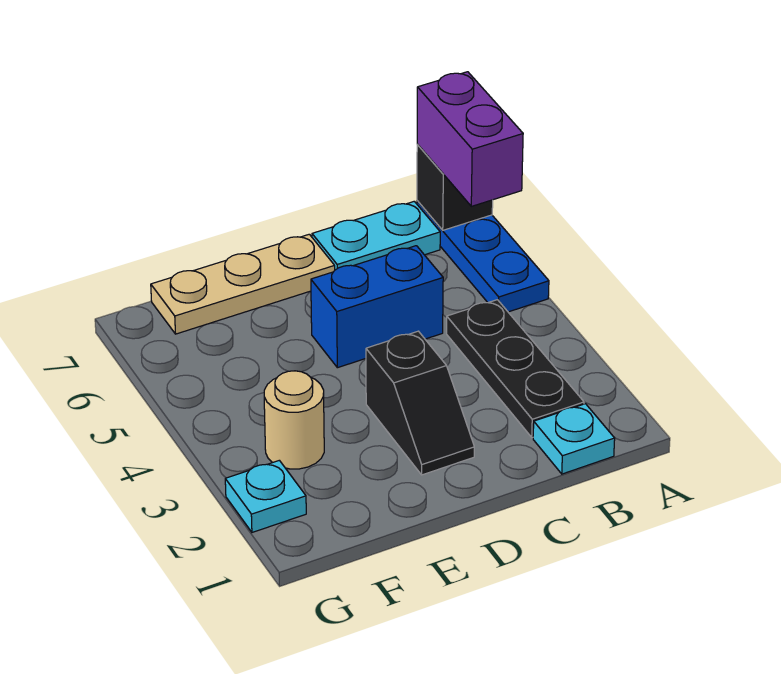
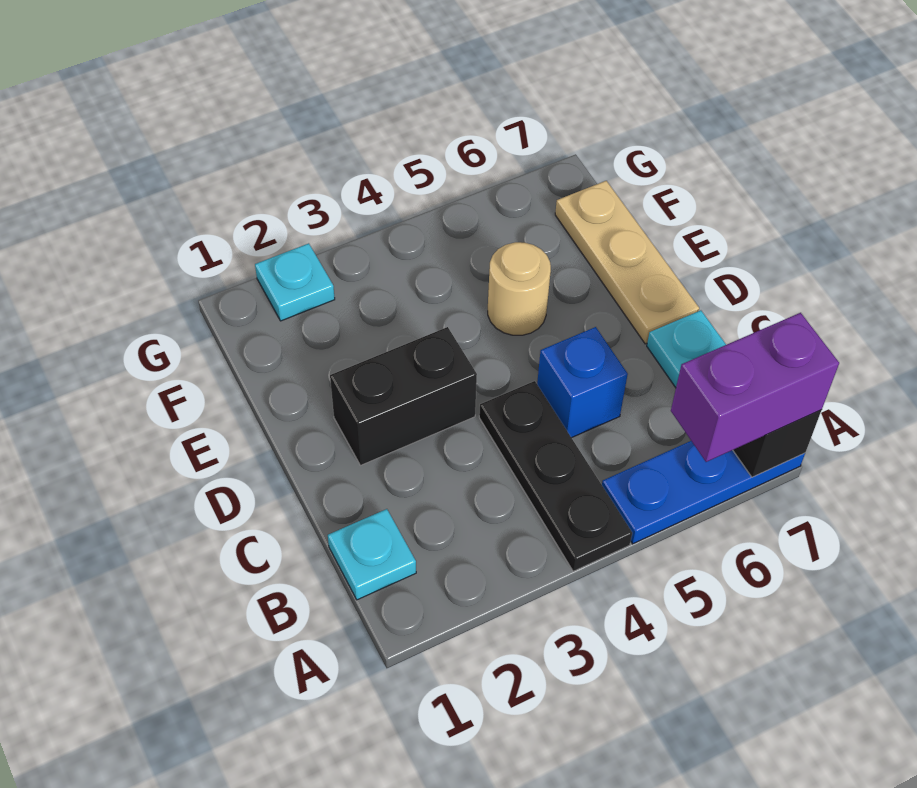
black plate B2:B4 level 1 -> black plate A4:C4 level 1
blue brick C5:D5 level 1 -> blue brick C5 level 1
black slope D2:D3 level 1 top 3 -> black brick D2:D3 level 1
tan round brick F3 level 1 -> tan round brick E5 level 1

